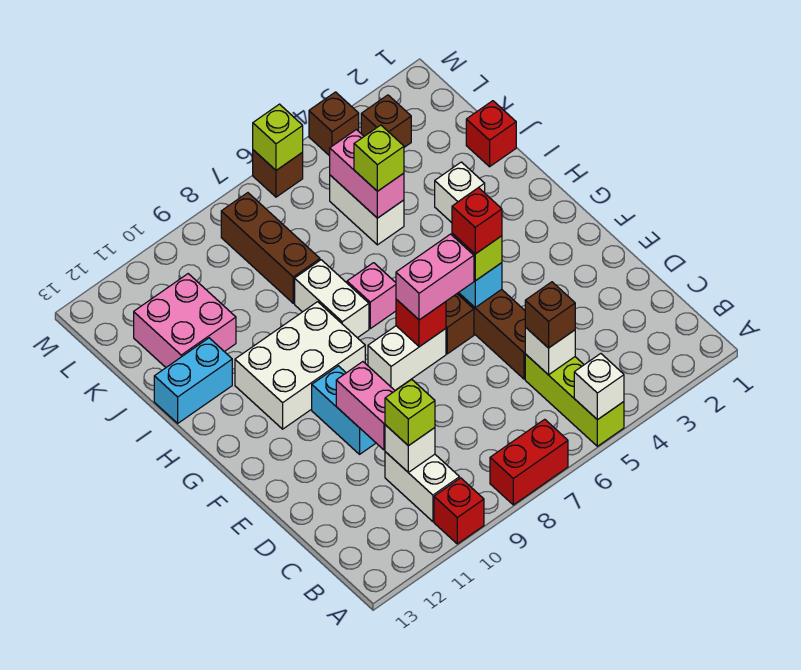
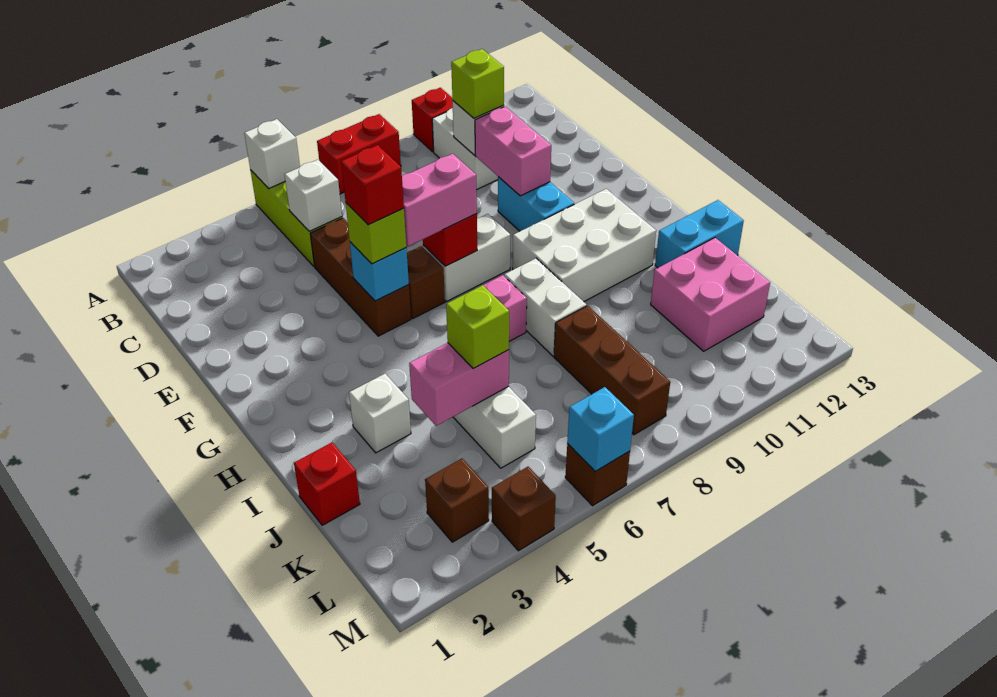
brown brick C5 level 3 -> none
pink brick J5:K5 level 2 -> pink brick J4:J5 level 2
lime brick M6 level 2 -> cyan brick M6 level 2

